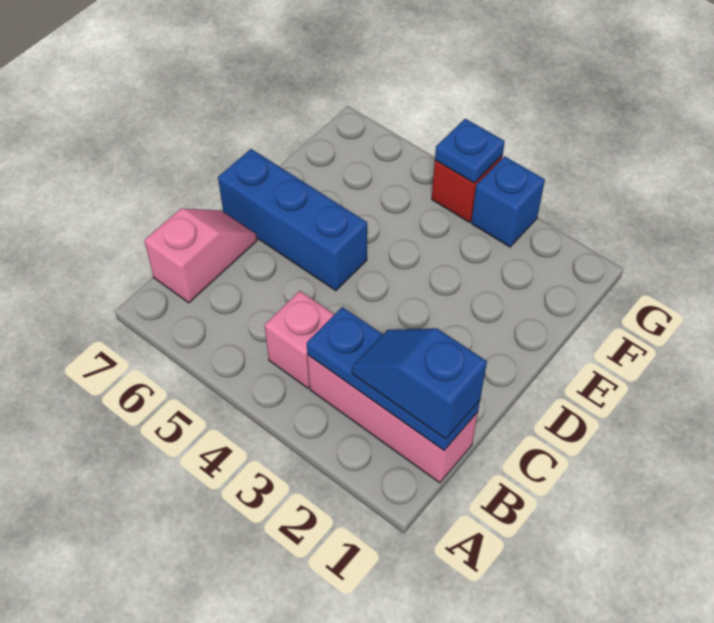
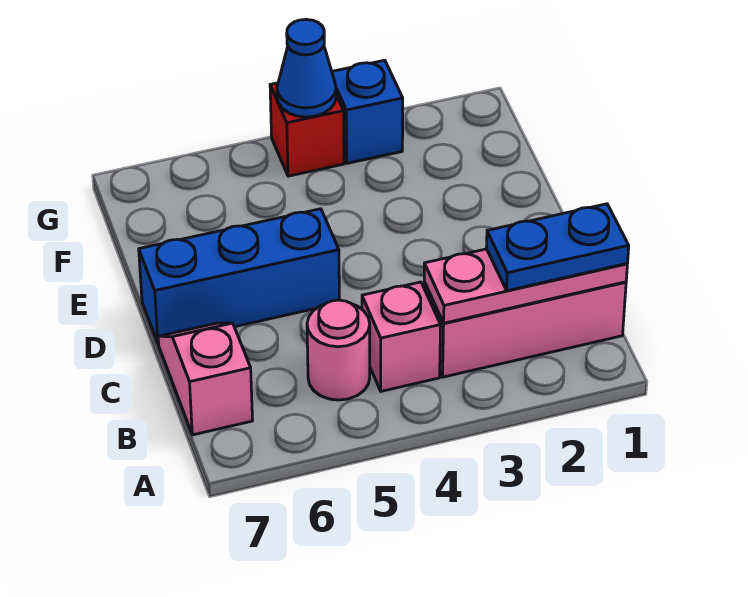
blue plate B1:B3 level 2 -> pink plate B1:B3 level 2
blue slope B1:B2 level 3 top 1 -> blue plate B1:B2 level 3
none -> pink round brick B5 level 1
blue plate G4 level 2 -> blue cone G4 level 2

